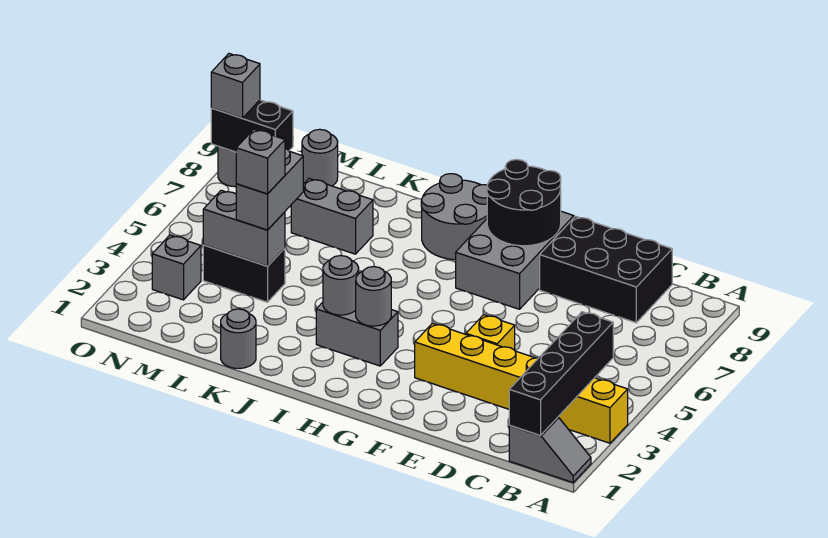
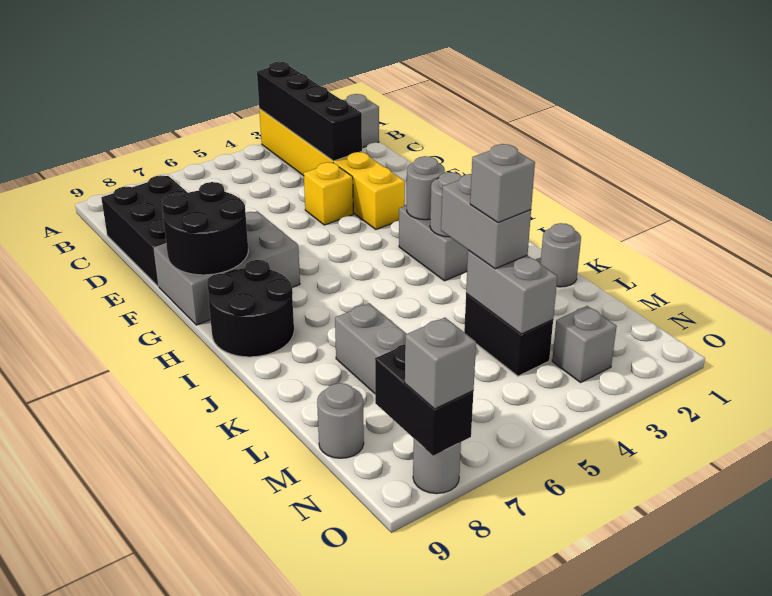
black brick B1:B4 level 2 -> black brick A3:D3 level 2
grey round brick H8:I9 level 1 -> black round brick H8:I9 level 1
grey brick L4:L5 level 3 -> grey brick K4:L4 level 3

